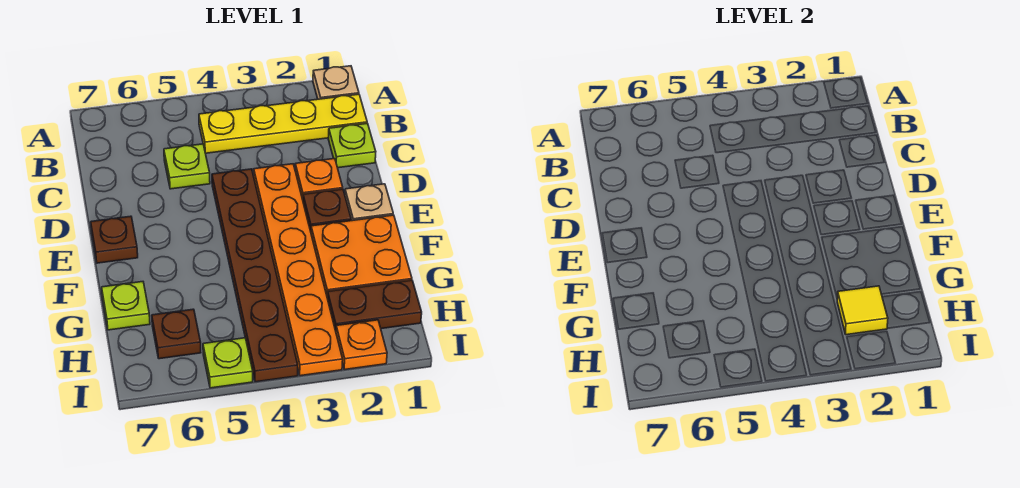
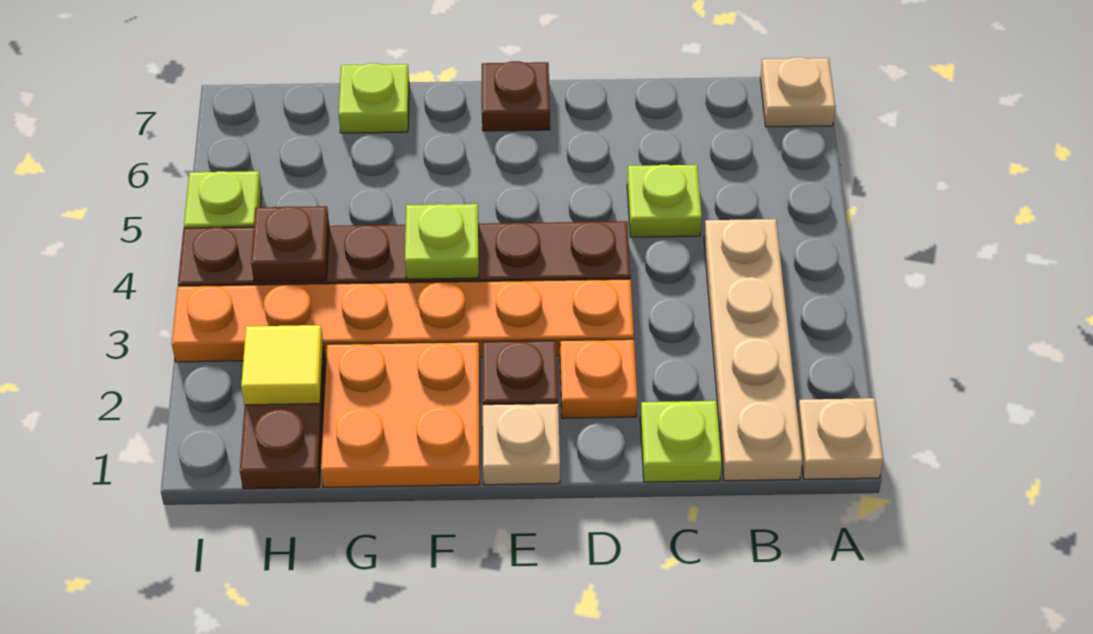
none -> tan plate A7 level 1
yellow plate B1:B4 level 1 -> tan plate B1:B4 level 1
none -> lime plate F4 level 2
brown plate H6 level 1 -> brown plate H4 level 2
orange plate I2 level 1 -> none

